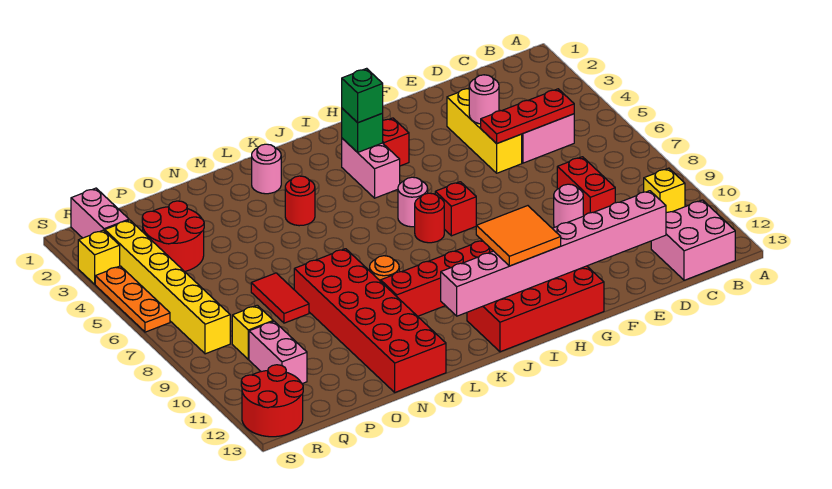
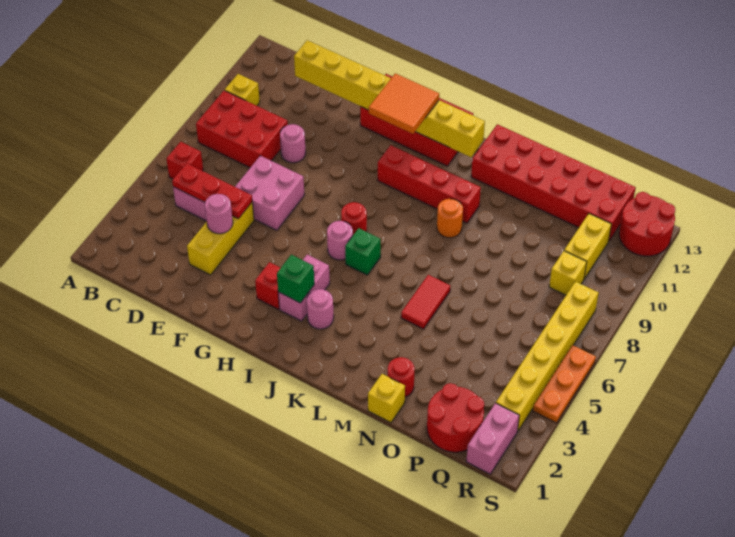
pink brick B12:C13 level 1 -> pink brick E6:F7 level 1
red brick D8:D9 level 1 -> red brick B8:D9 level 1
pink brick D12:K12 level 2 -> yellow brick D12:K12 level 2
red brick H7 level 1 -> red brick B6 level 1
green brick I3 level 3 -> green brick J6 level 1
pink round brick L2 level 1 -> pink round brick J3 level 1
red round brick L4 level 1 -> red round brick N2 level 1
red brick M8:N13 level 1 -> red brick L12:Q13 level 1
red tile O7:O8 level 1 -> red tile M5:M6 level 1
red round brick P3:Q4 level 1 -> red round brick P1:Q2 level 1
pink brick Q10:Q11 level 1 -> yellow brick Q10:Q11 level 1
yellow brick S3 level 1 -> yellow brick N1 level 1

